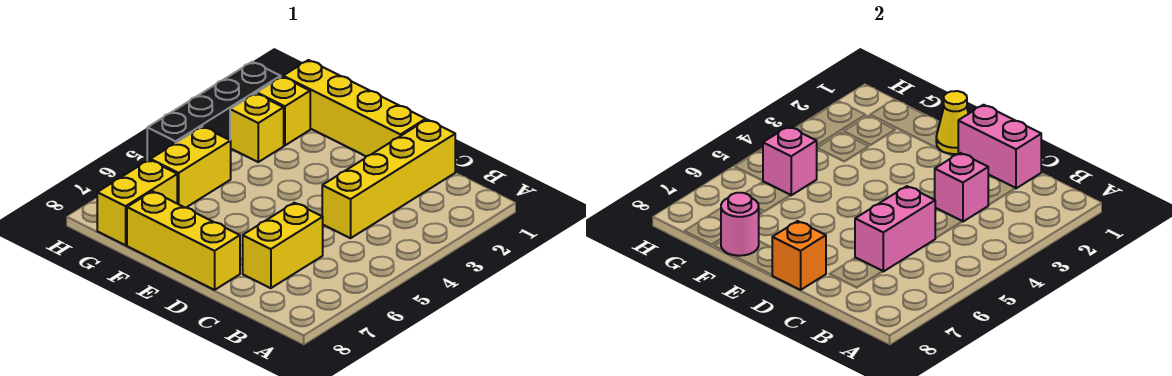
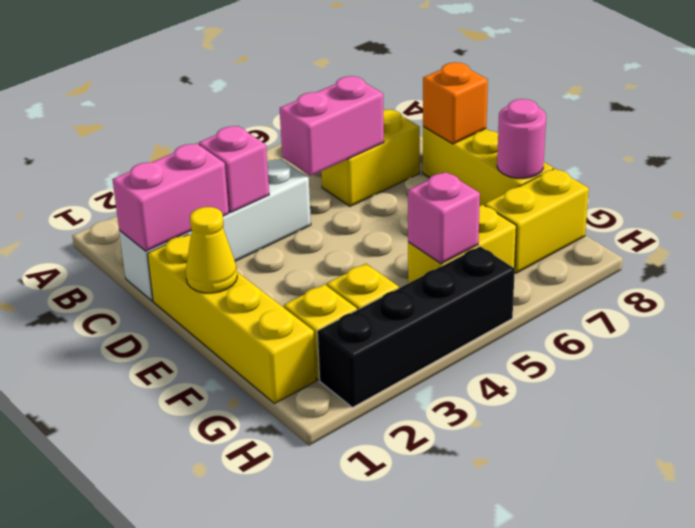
yellow brick C1:C4 level 1 -> white brick C1:C4 level 1
pink brick C1:D1 level 2 -> pink brick C1:C2 level 2

